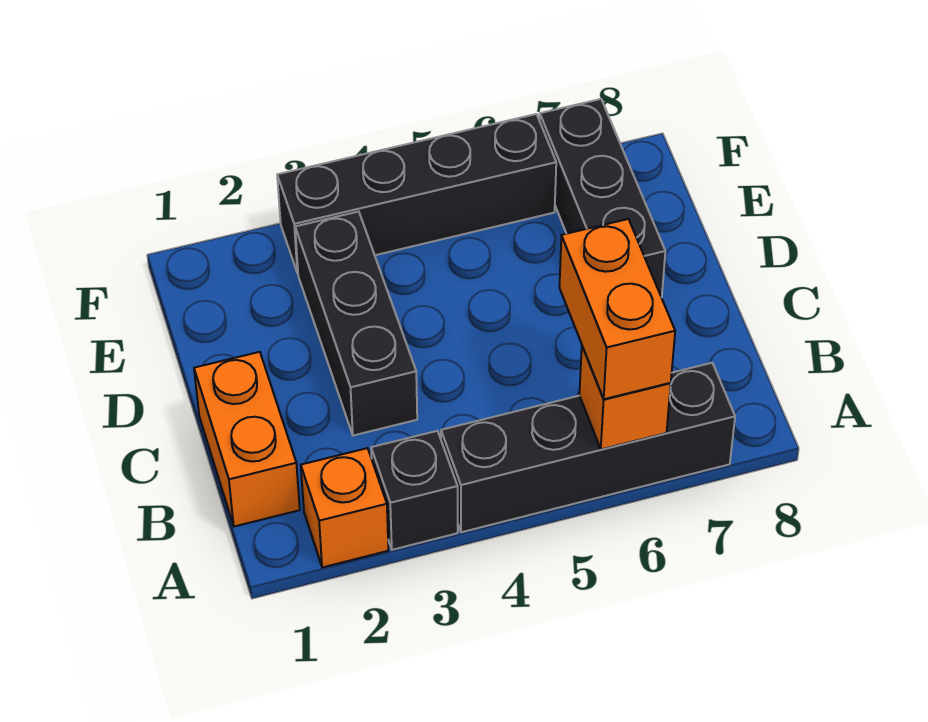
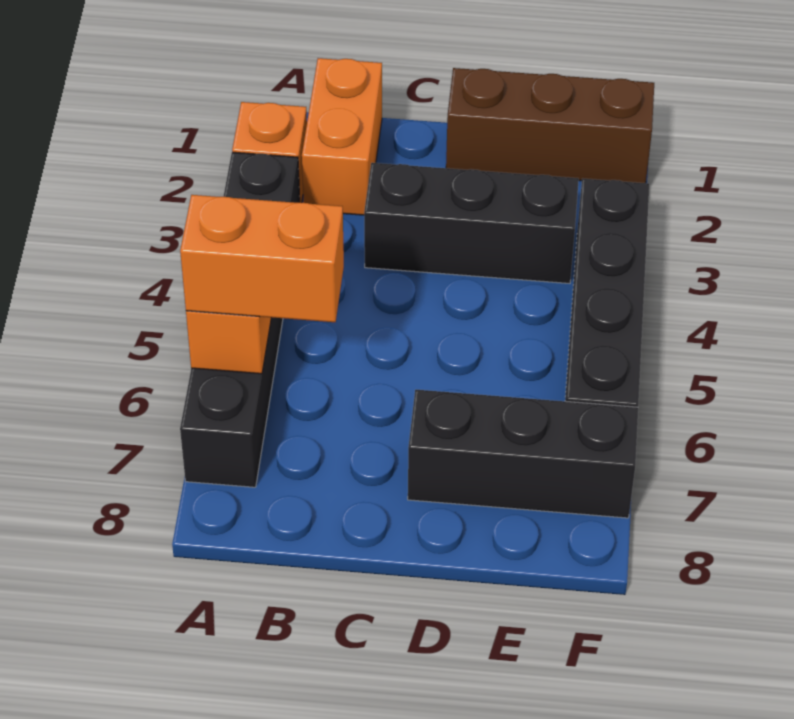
orange brick B1:C1 level 1 -> orange brick B1:B2 level 1
none -> brown brick D1:F1 level 1

